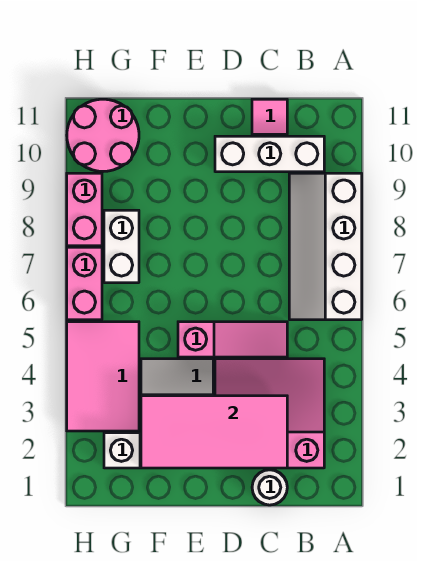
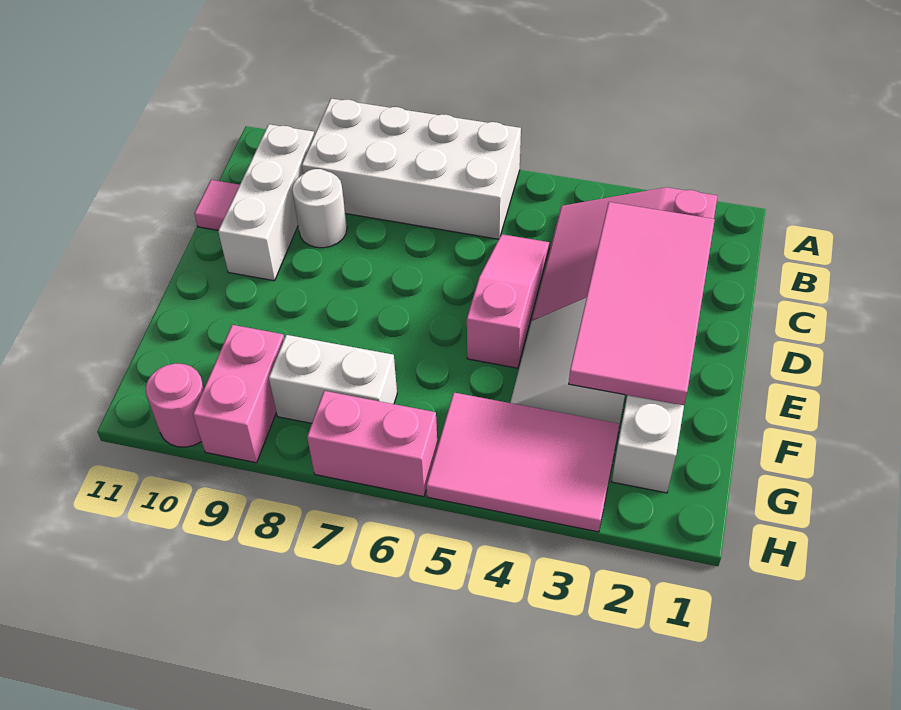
white slope A6:B9 level 1 top A -> white brick A6:B9 level 1
white round brick C1 level 1 -> white round brick C9 level 1
pink round brick G10:H11 level 1 -> pink round brick H10 level 1
pink brick H8:H9 level 1 -> pink brick G9:H9 level 1

